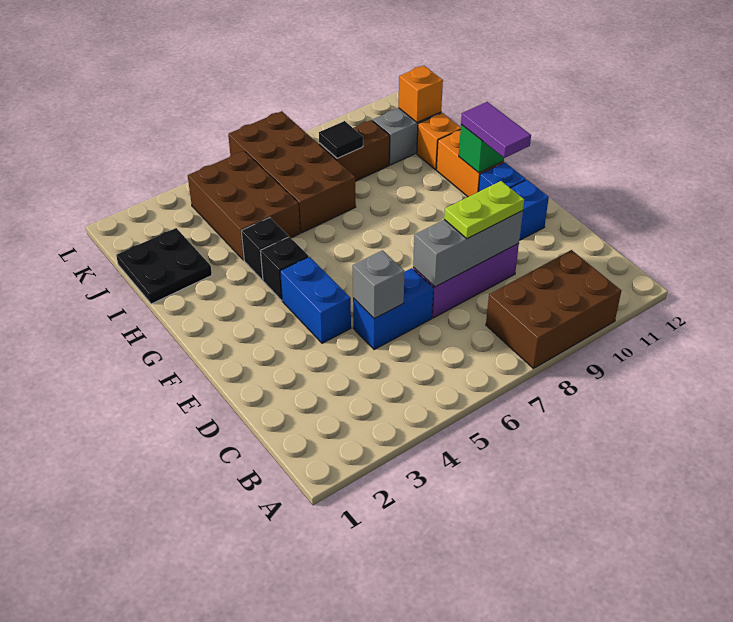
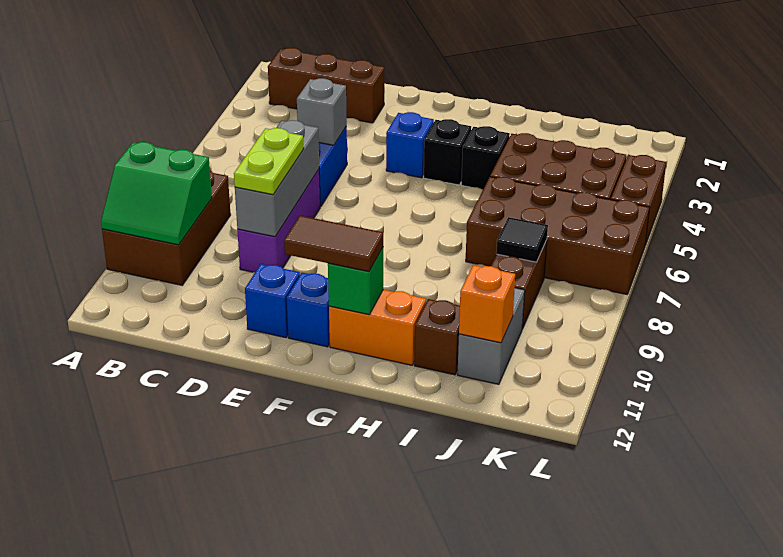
none -> green slope A9:B10 level 2 top 9
none -> brown brick B2:D2 level 1
blue brick E4:F4 level 1 -> blue brick F4 level 1
purple tile F11:G11 level 3 -> brown tile F11:G11 level 3
black plate I1:J2 level 1 -> none
orange brick I11 level 1 -> brown brick I11 level 1
none -> brown brick L4:L5 level 1

